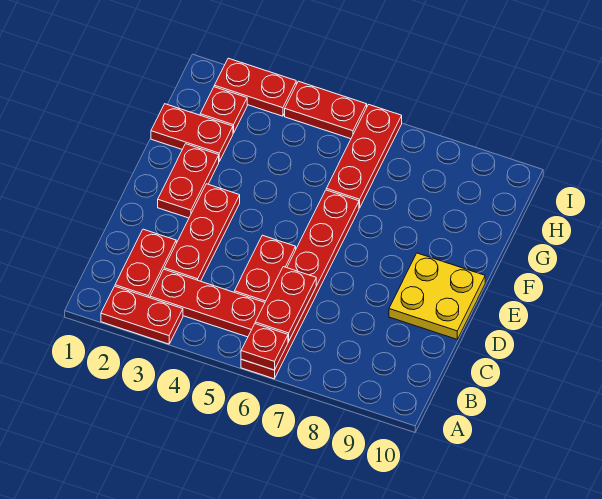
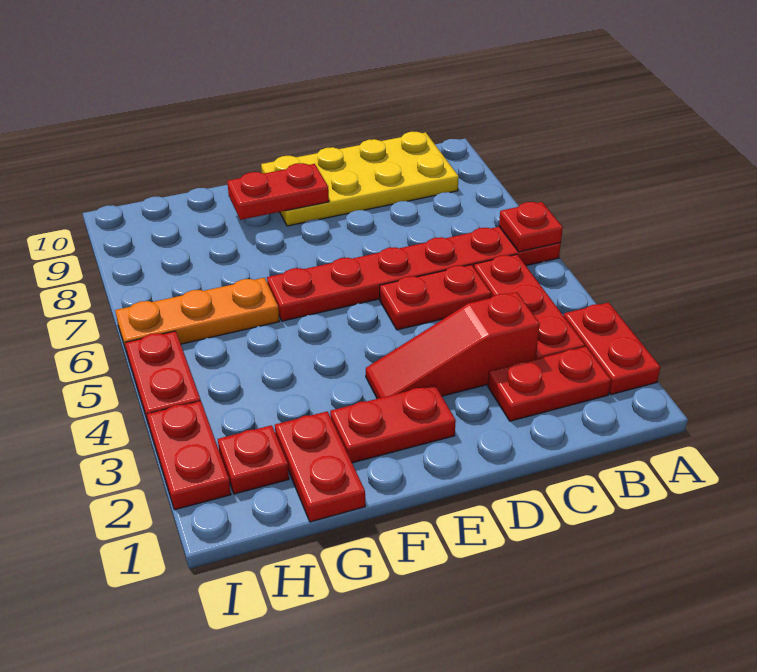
red plate B6:C6 level 2 -> red plate E9:F9 level 2
red plate C3:E3 level 1 -> red slope C3:E3 level 1 top C
yellow plate D9:E10 level 1 -> yellow plate B9:E10 level 1
red plate G6:I6 level 1 -> orange plate G6:I6 level 1

